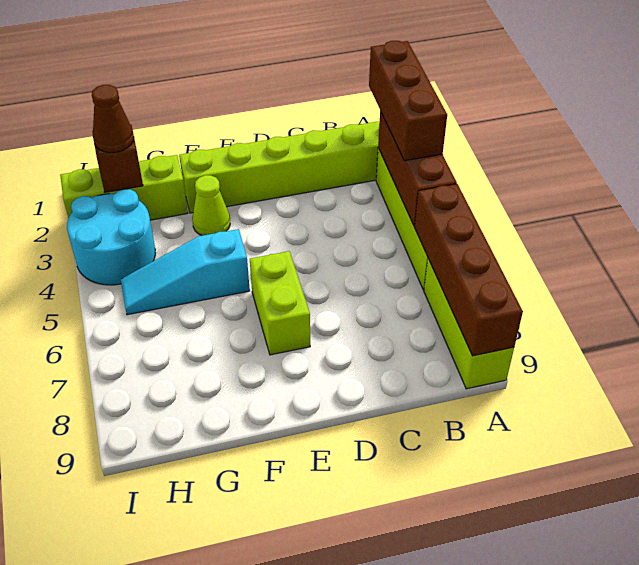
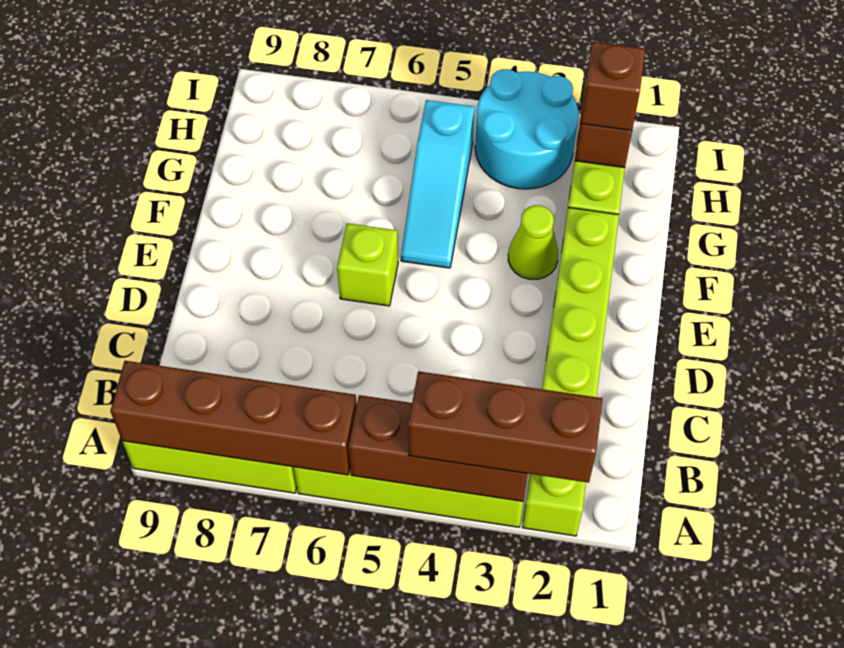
lime brick E6:E7 level 1 -> lime brick E6 level 1
cyan slope F5:H5 level 1 top F -> cyan slope F5:H5 level 1 top H
brown cone H2 level 3 -> brown brick H2 level 3

